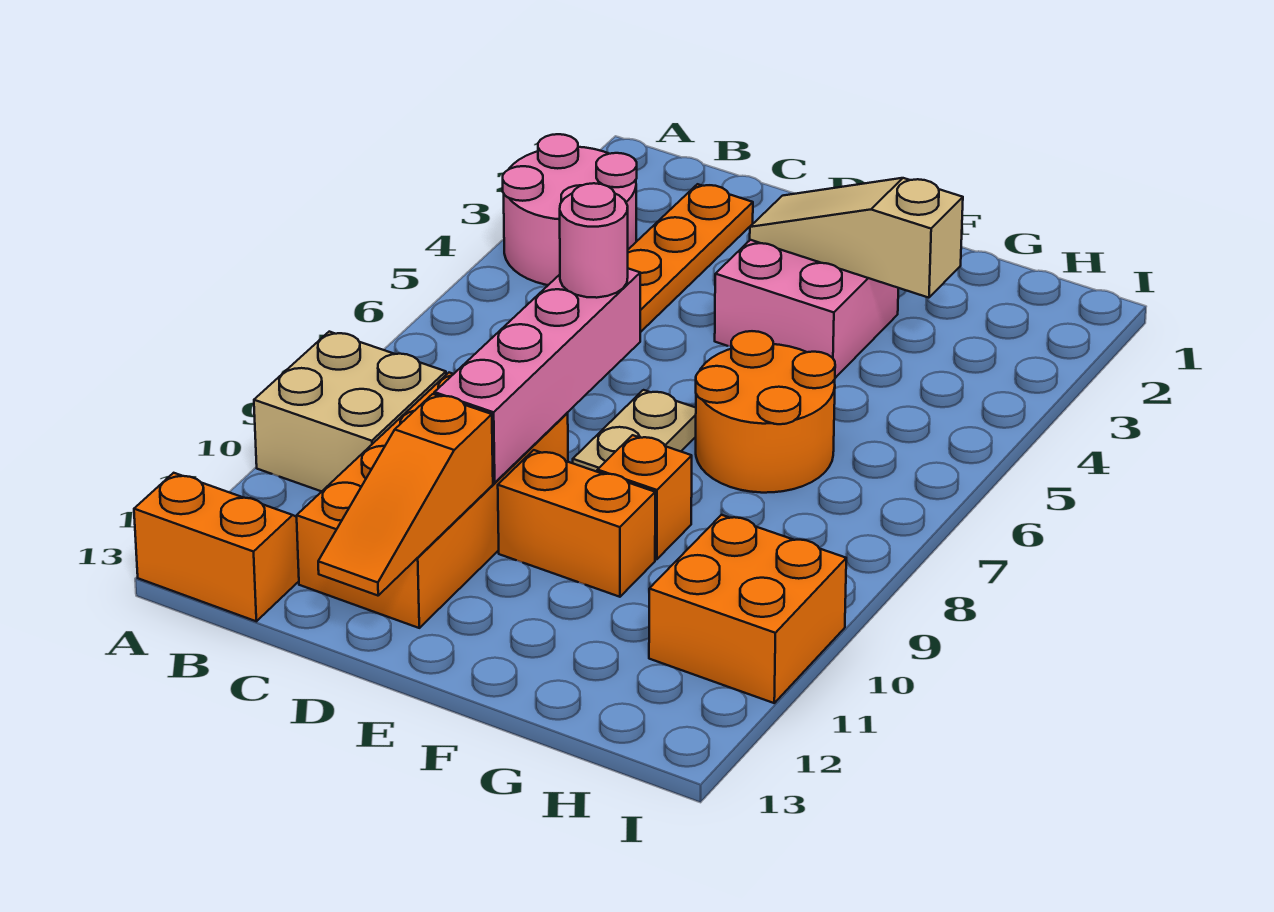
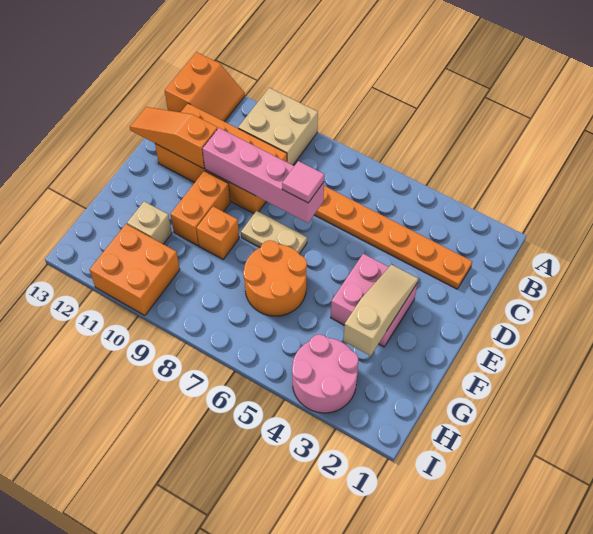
pink round brick A3:B4 level 1 -> pink round brick H3:I4 level 1
pink round brick D7 level 3 -> pink tile D7 level 3
none -> tan brick G11 level 1

